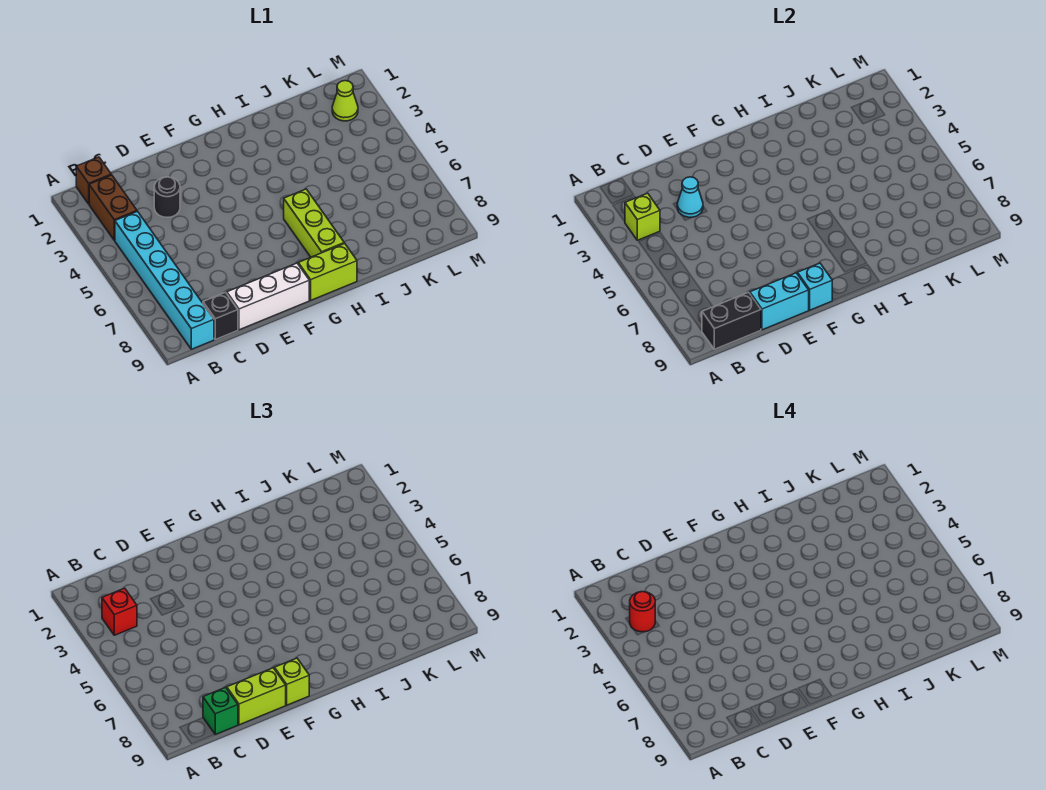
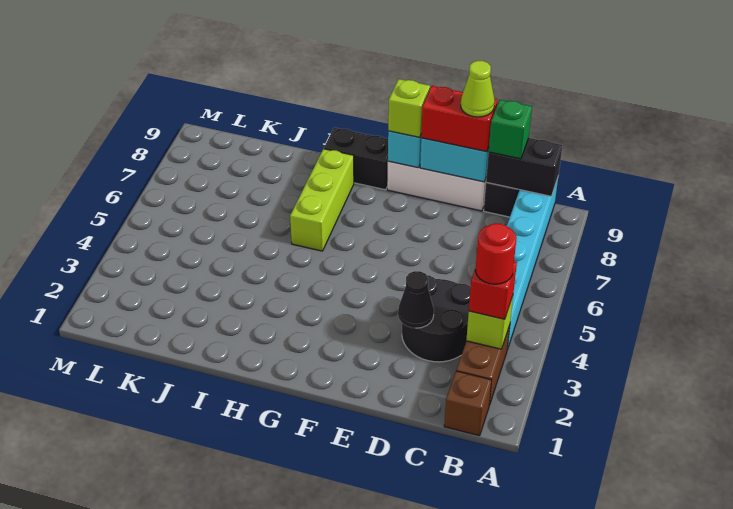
black round brick D3 level 1 -> black round brick C3:D4 level 1
cyan cone D3 level 2 -> black cone D3 level 2
lime brick D9:E9 level 3 -> red brick D9:E9 level 3
lime brick G9:H9 level 1 -> black brick G9:H9 level 1
lime cone L2 level 1 -> lime cone D9 level 4

